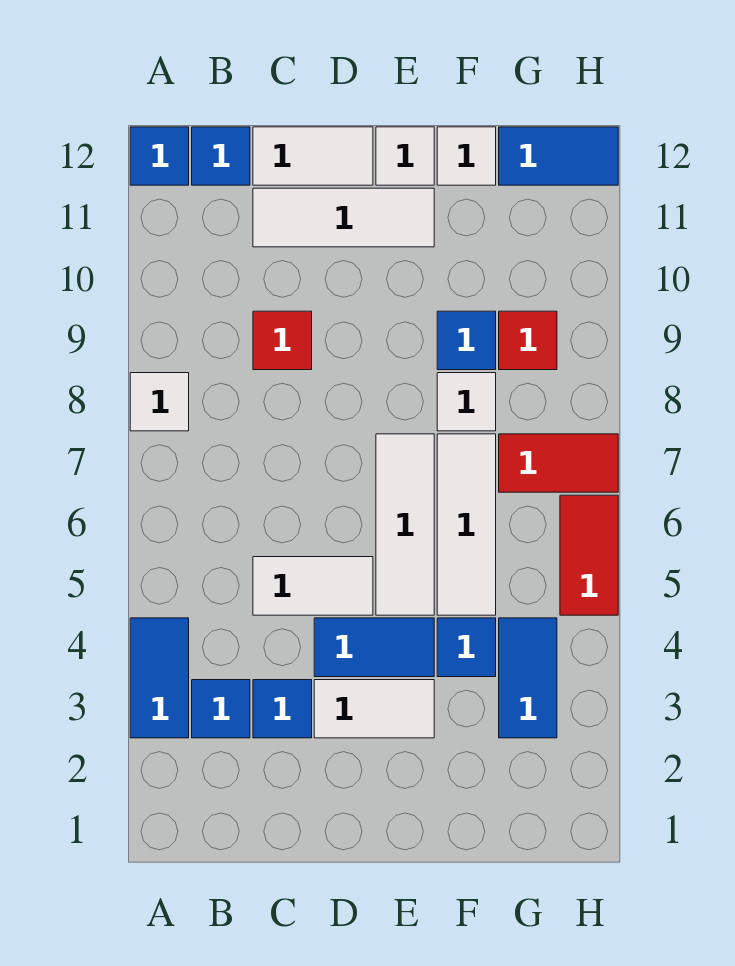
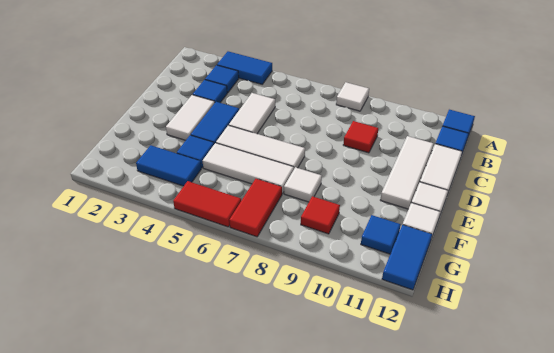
blue tile F9 level 1 -> blue tile G11 level 1

